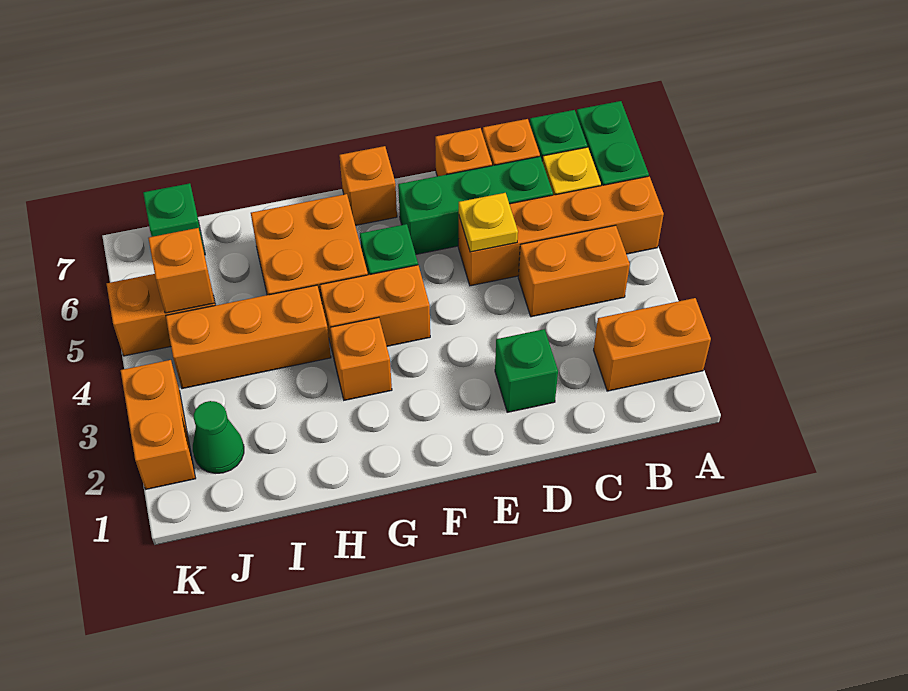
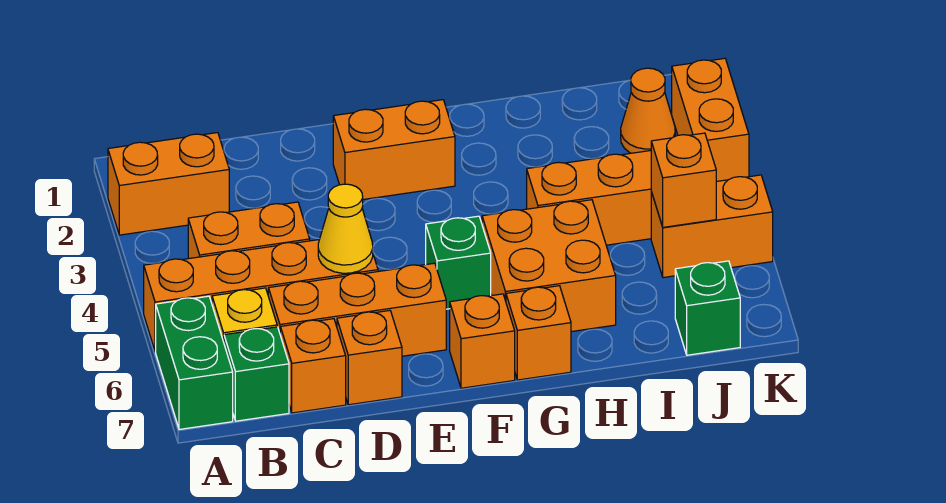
green brick C6:E6 level 1 -> orange brick C6:E6 level 1
green brick D2 level 1 -> none
yellow plate D5 level 2 -> yellow cone D5 level 2
orange brick F4:G4 level 1 -> orange brick E2:F2 level 1
orange brick G3 level 1 -> orange brick G7 level 1
green cone J2 level 1 -> orange cone J2 level 1

